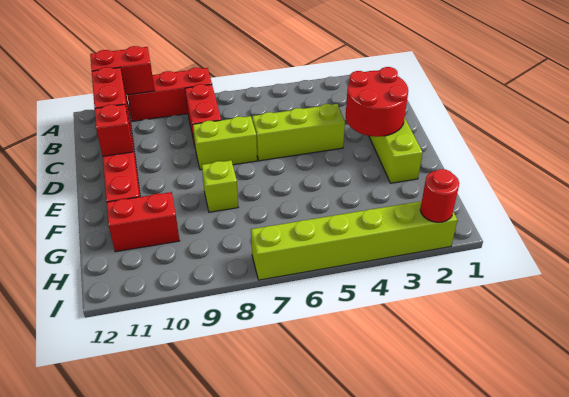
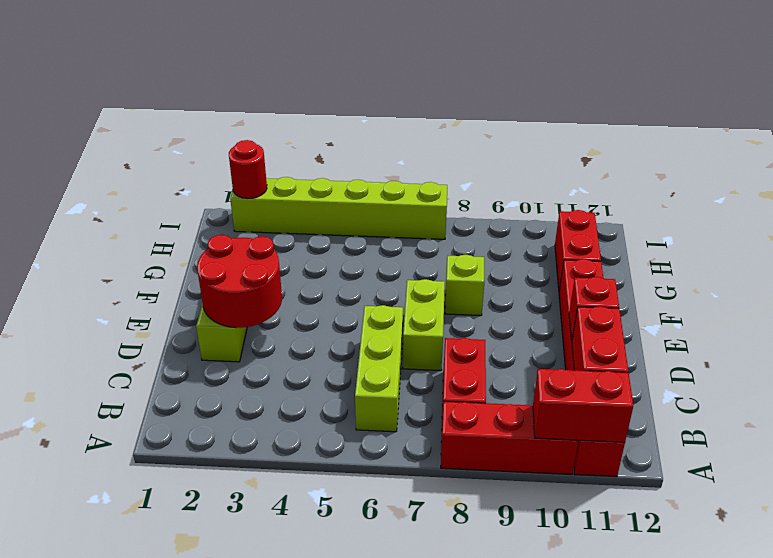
lime brick D4:D6 level 1 -> lime brick B6:D6 level 1
lime brick D7:D8 level 1 -> lime brick D7:E7 level 1
red brick G10:G11 level 1 -> red brick G11:H11 level 1

